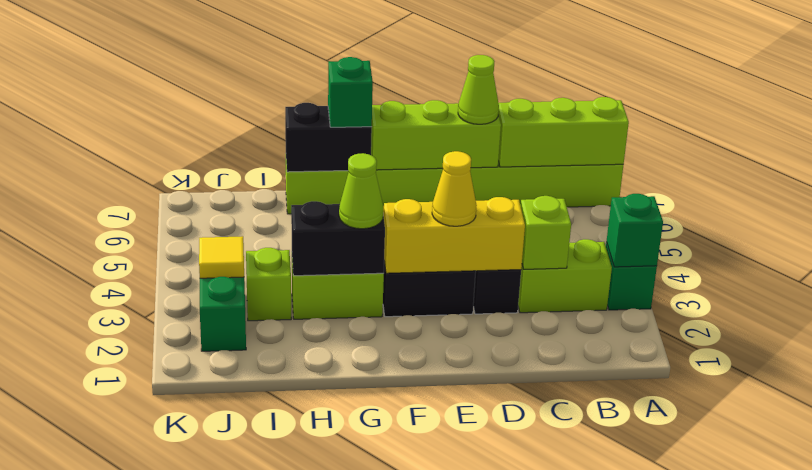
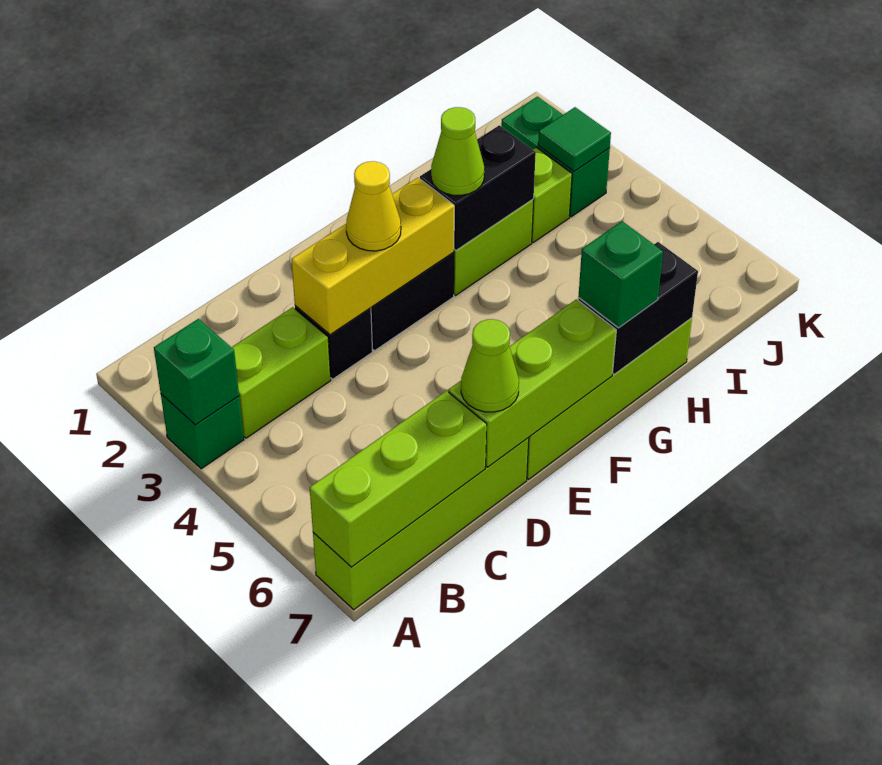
lime brick C3 level 2 -> none
yellow tile J3 level 2 -> green tile J3 level 2

